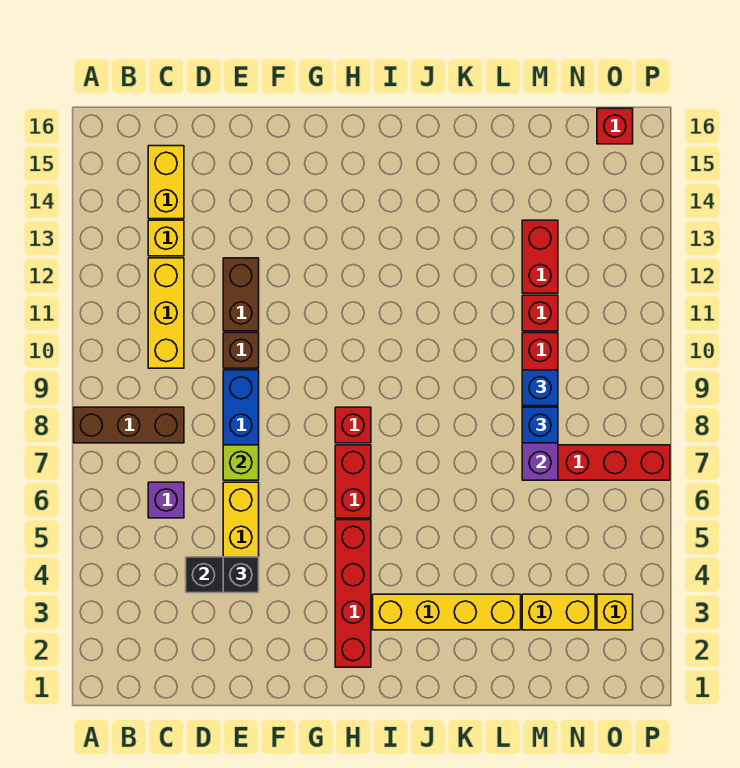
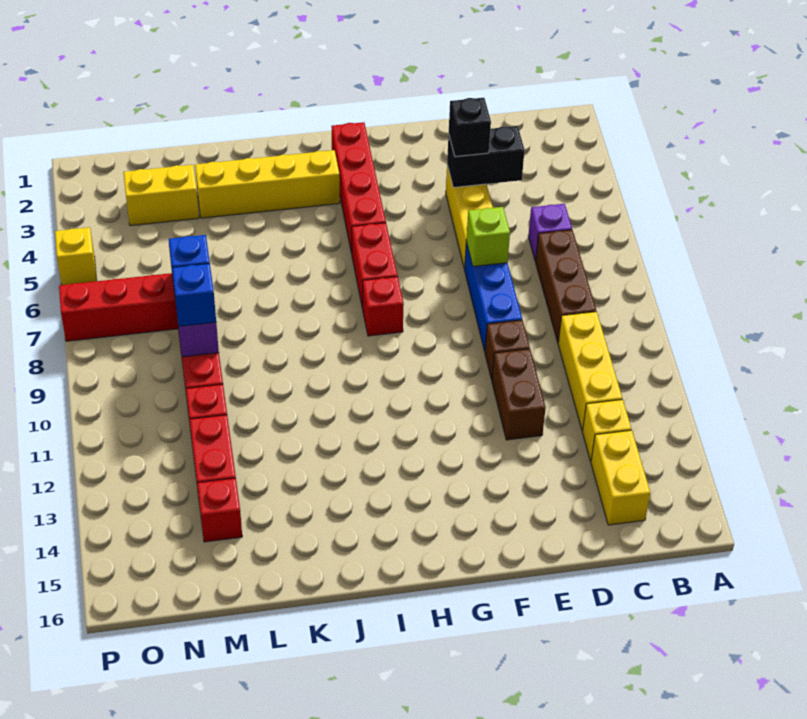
brown brick A8:C8 level 1 -> brown brick C7:C9 level 1
yellow brick O3 level 1 -> yellow brick P5 level 1
red brick O16 level 1 -> red brick M14 level 1

